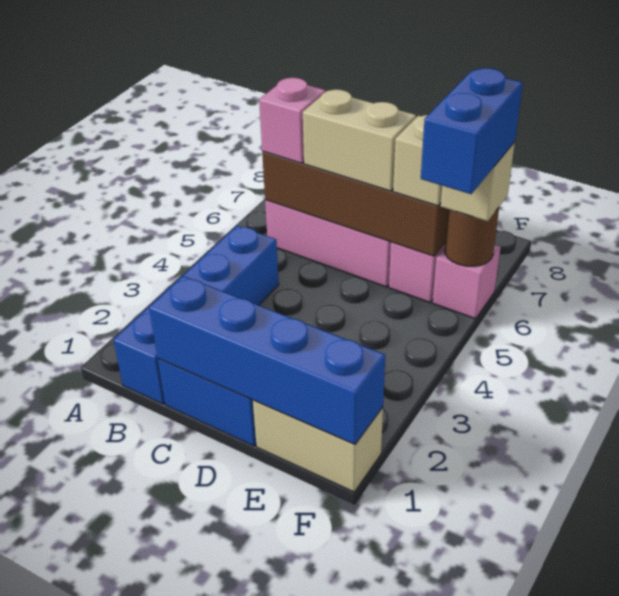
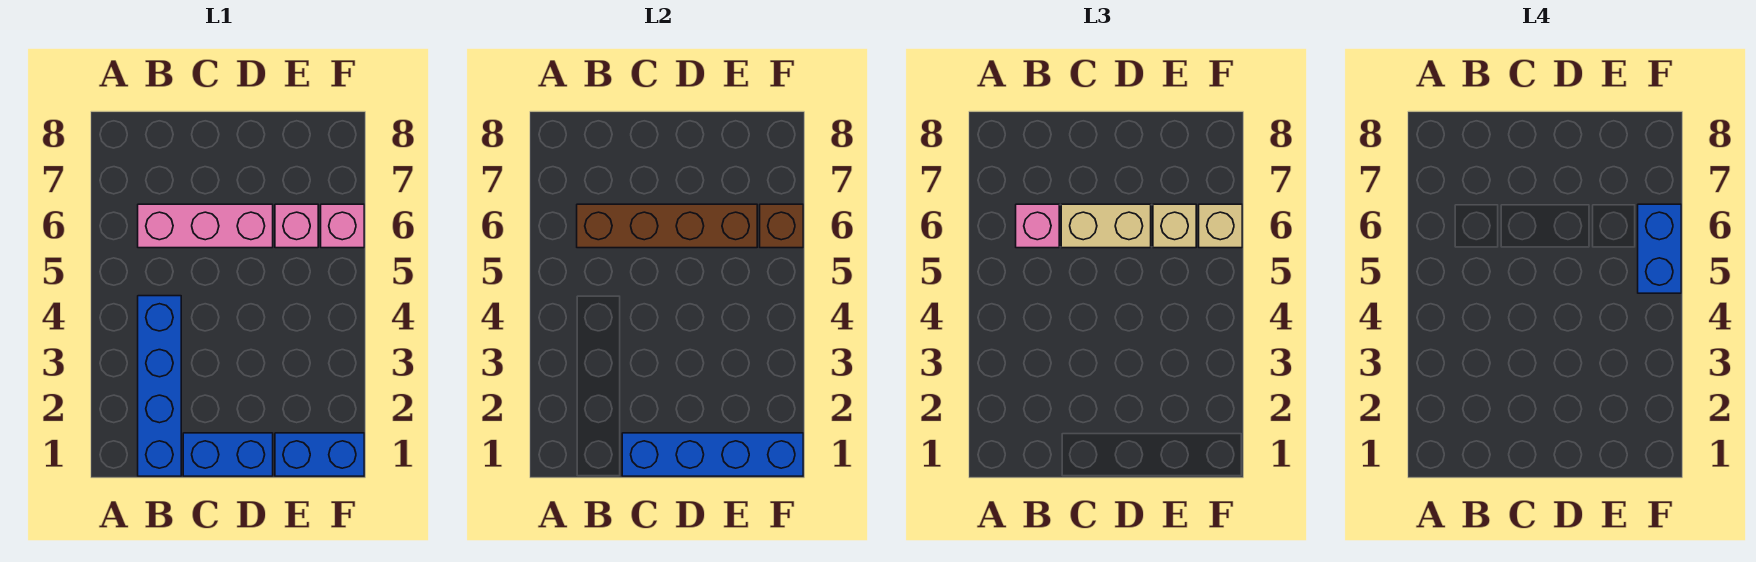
tan brick E1:F1 level 1 -> blue brick E1:F1 level 1
brown round brick F6 level 2 -> brown brick F6 level 2

